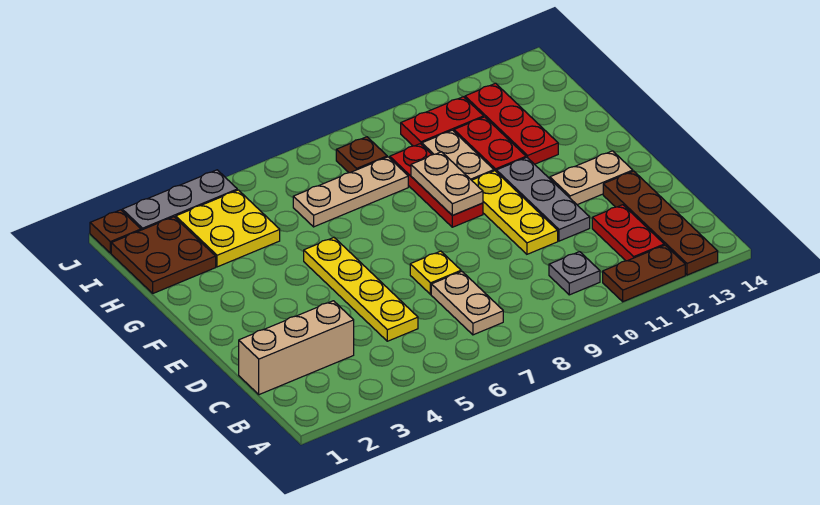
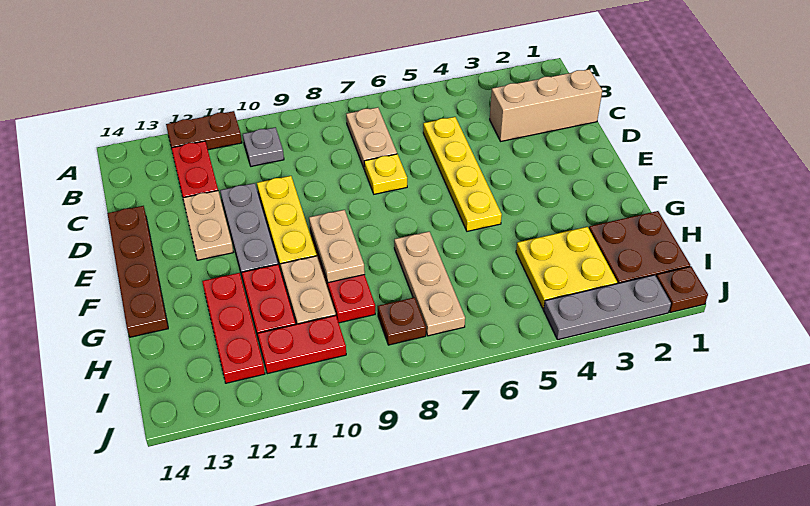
brown plate A13:D13 level 1 -> brown plate D14:G14 level 1
tan plate E12:E13 level 1 -> tan plate D12:E12 level 1
tan plate H6:H8 level 1 -> tan plate G7:I7 level 1

